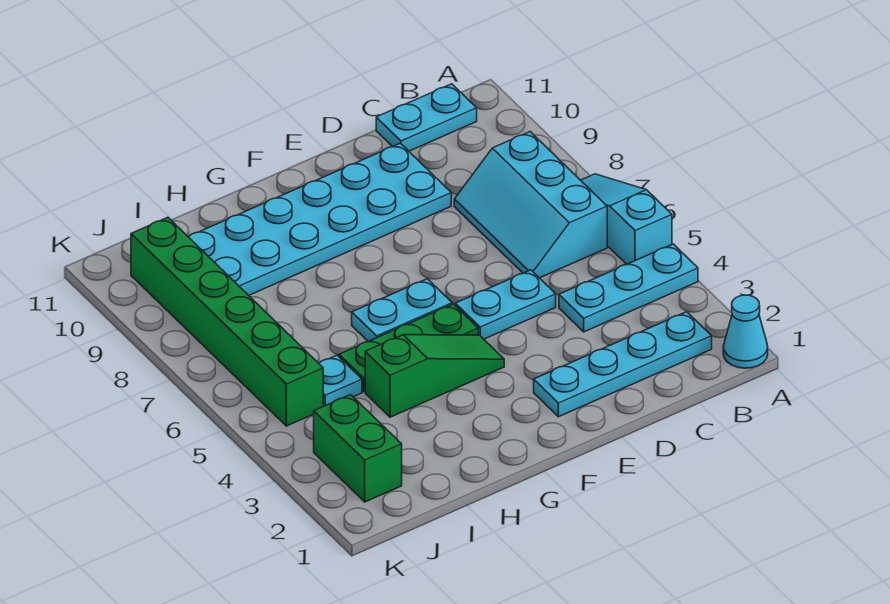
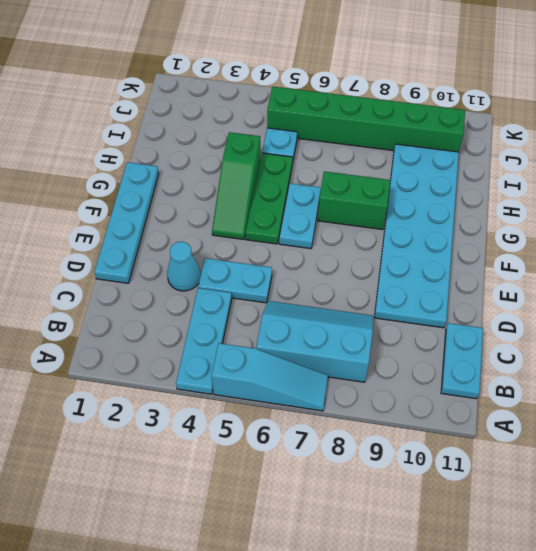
cyan cone A1 level 1 -> cyan cone D3 level 1
cyan plate B2:E2 level 1 -> cyan plate D1:G1 level 1
cyan plate D5:E5 level 1 -> cyan plate D4:D5 level 1
green brick J2:J3 level 1 -> green brick G7:G8 level 1

